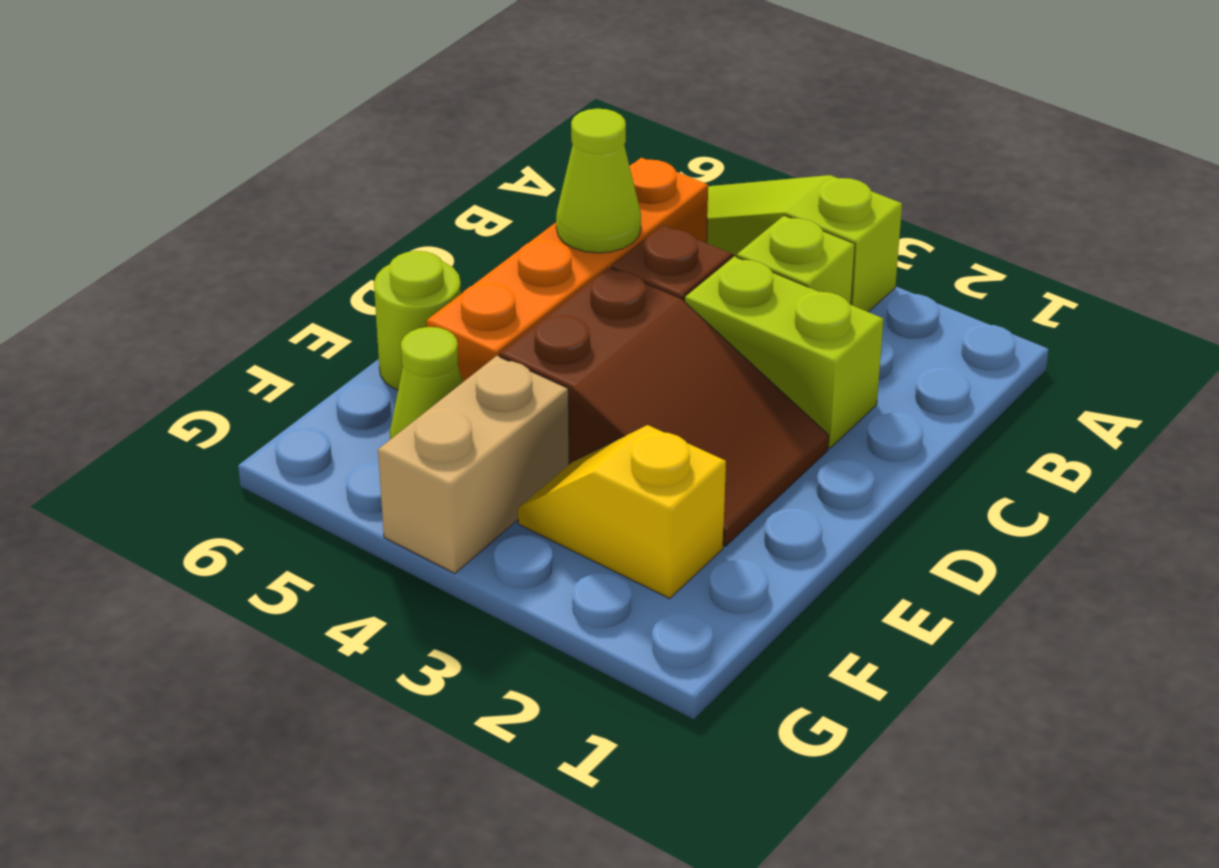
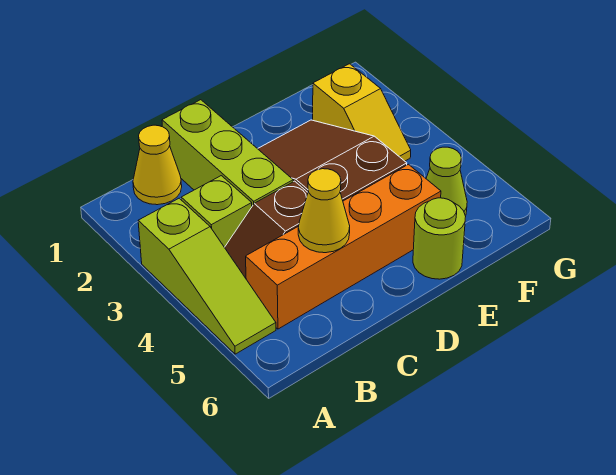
none -> yellow cone B1 level 1
lime brick C2:C3 level 1 -> lime brick C1:C3 level 1
lime cone C5 level 2 -> yellow cone C5 level 2
tan brick F4:G4 level 1 -> none

